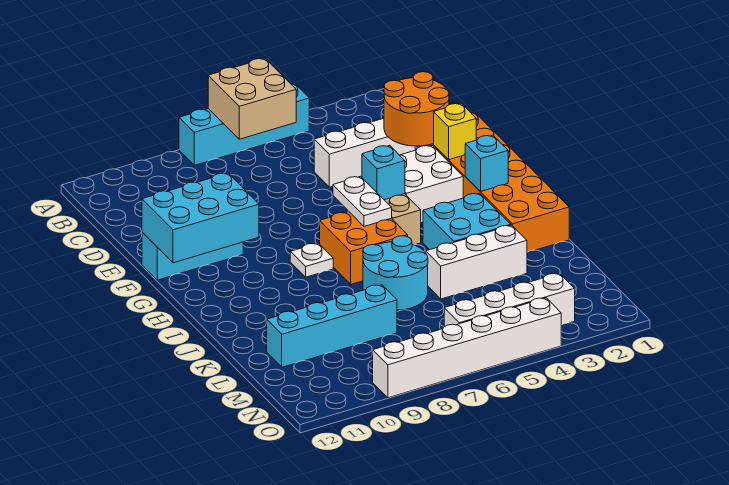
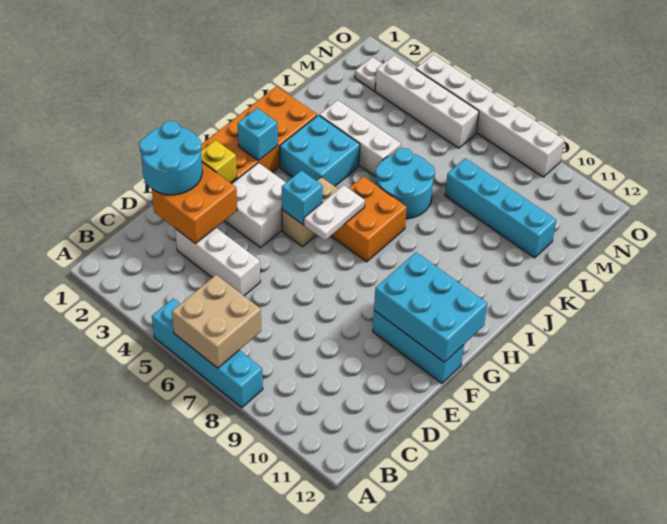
none -> cyan round brick D1:E2 level 3
orange round brick D2:E3 level 2 -> orange brick D2:E3 level 2
white plate H8 level 1 -> white plate N2 level 1

